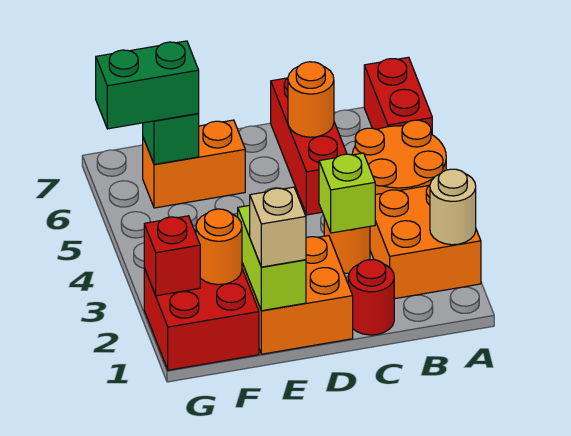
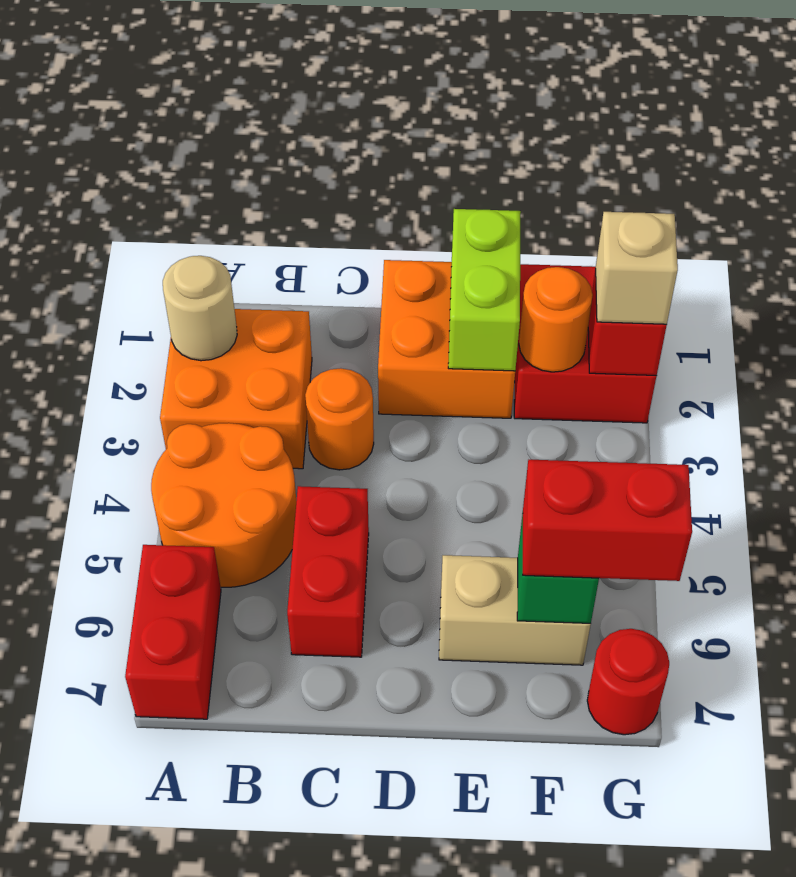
red round brick C1 level 1 -> red round brick G7 level 1
lime brick C3 level 2 -> none
red brick C5:C7 level 1 -> red brick C5:C6 level 1
orange round brick C6 level 2 -> none
tan brick E1 level 3 -> tan brick G2 level 3
orange brick E6:F6 level 1 -> tan brick E6:F6 level 1
green brick F6:G6 level 3 -> red brick F6:G6 level 3

